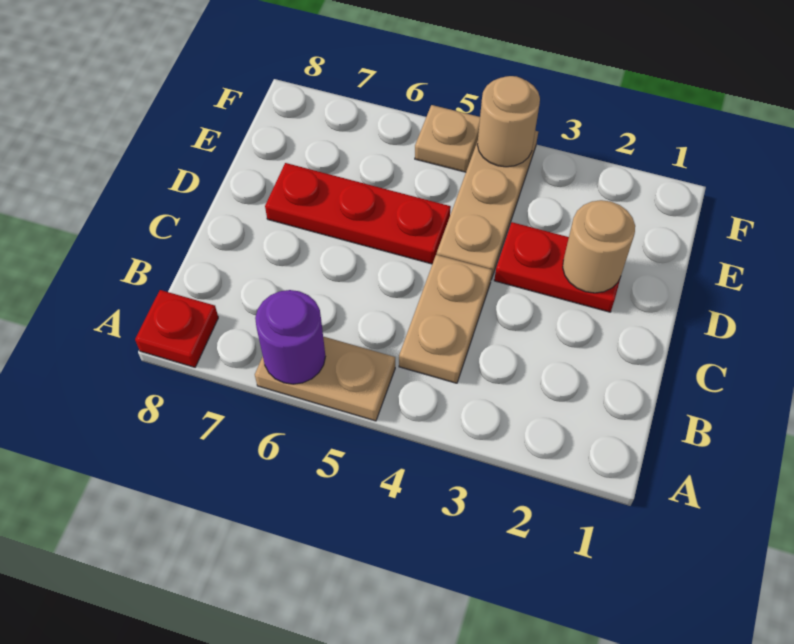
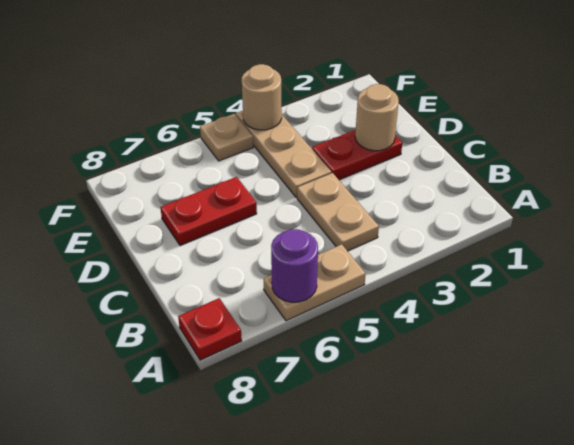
red plate D5:D7 level 1 -> red plate D6:D7 level 1

